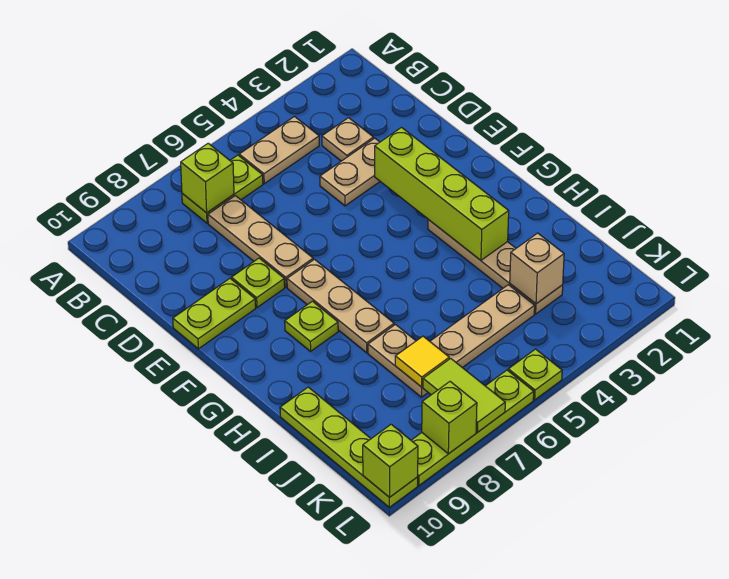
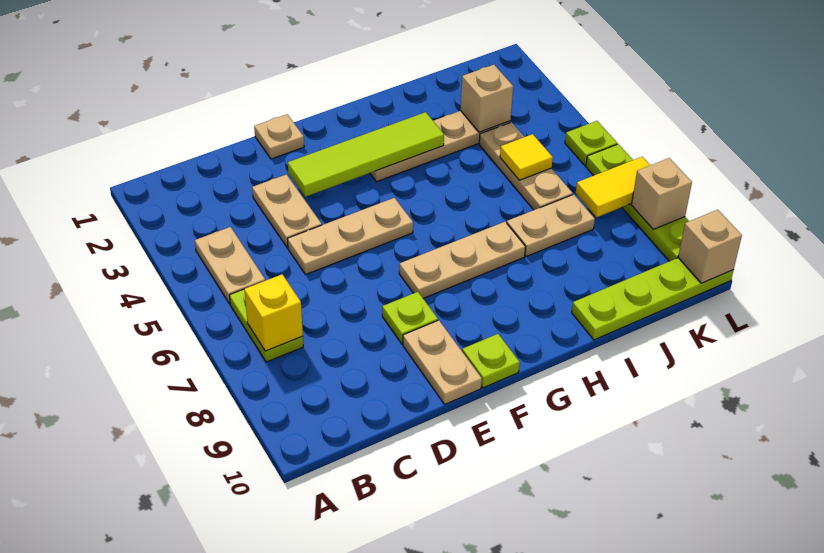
lime brick B7 level 2 -> yellow brick B7 level 2
tan plate C3 level 1 -> tan plate E1 level 1
tan plate C7:E7 level 1 -> tan plate D5:F5 level 1
lime brick E3:H3 level 2 -> lime tile E3:H3 level 2
lime plate E9:E10 level 1 -> tan plate E9:E10 level 1
lime plate G8 level 1 -> lime plate F10 level 1
yellow tile J7 level 2 -> yellow tile J5 level 2
lime tile K7:L7 level 2 -> yellow tile K7:L7 level 2
lime brick L8 level 2 -> tan brick L8 level 2
lime brick L10 level 2 -> tan brick L10 level 2

